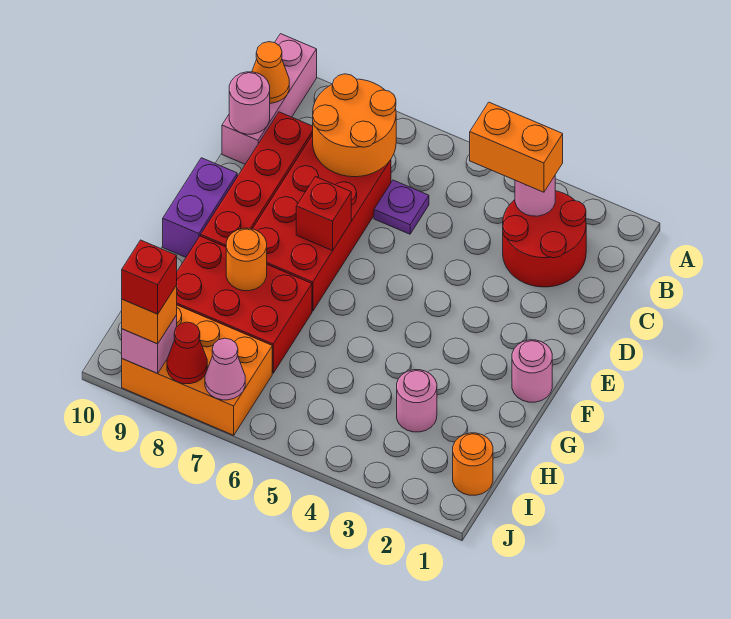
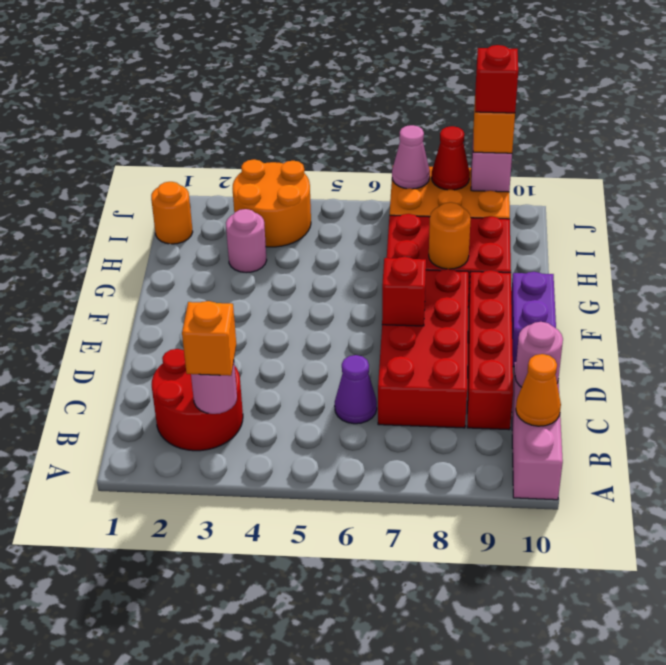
orange brick B3:B4 level 3 -> orange brick B3 level 3
orange round brick B7:C8 level 2 -> orange round brick I3:J4 level 1
purple plate C6 level 1 -> purple cone C6 level 1
pink round brick F1 level 1 -> none

